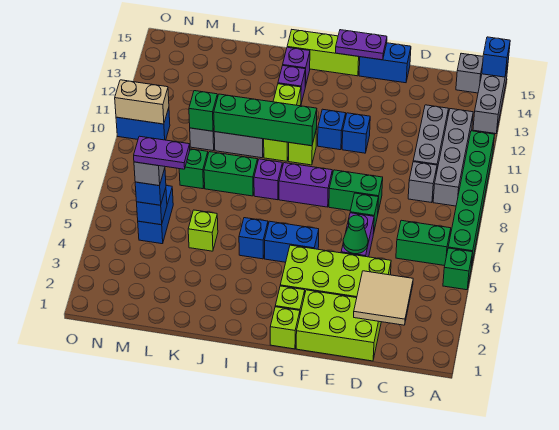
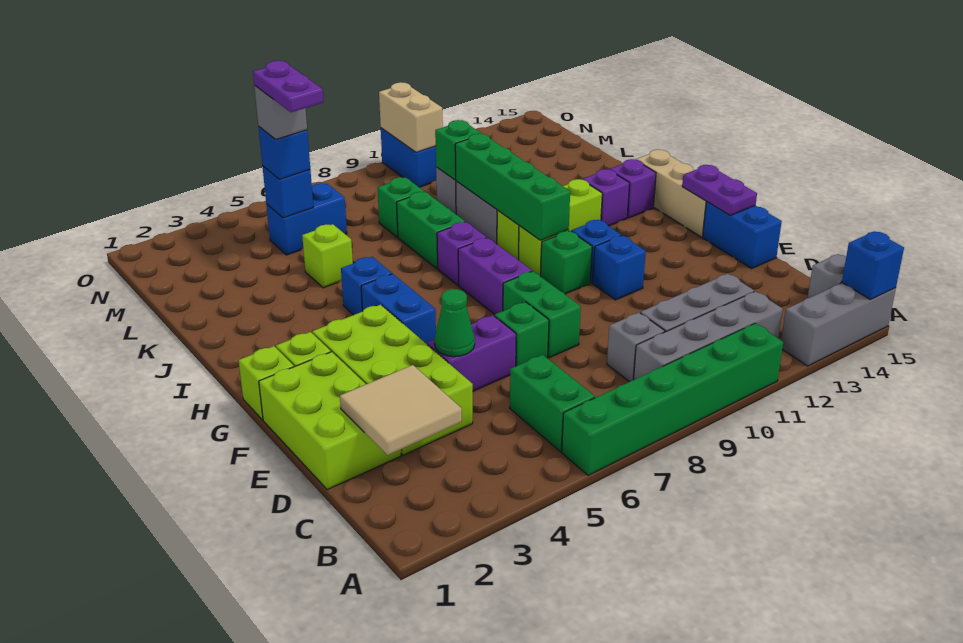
green brick A5 level 1 -> green brick G10 level 1
lime brick G15:I15 level 1 -> tan brick G15:I15 level 1

